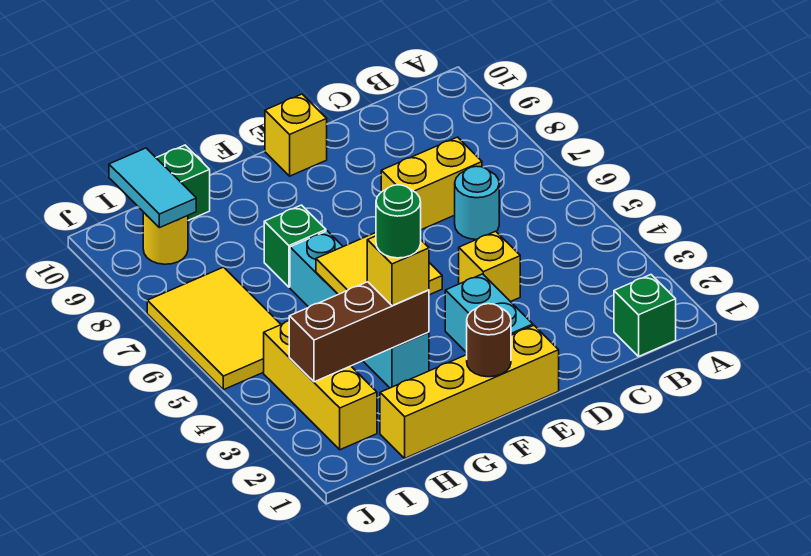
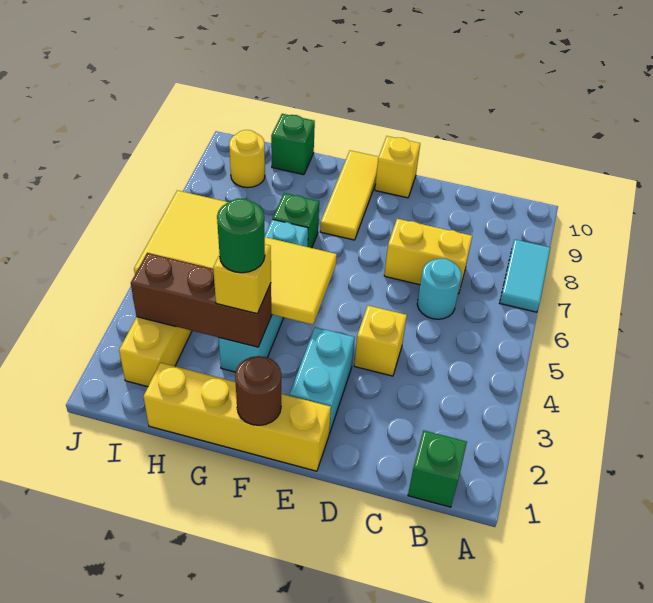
none -> yellow tile F8:F10 level 1
cyan tile I9:I10 level 2 -> cyan tile A7:A8 level 1

